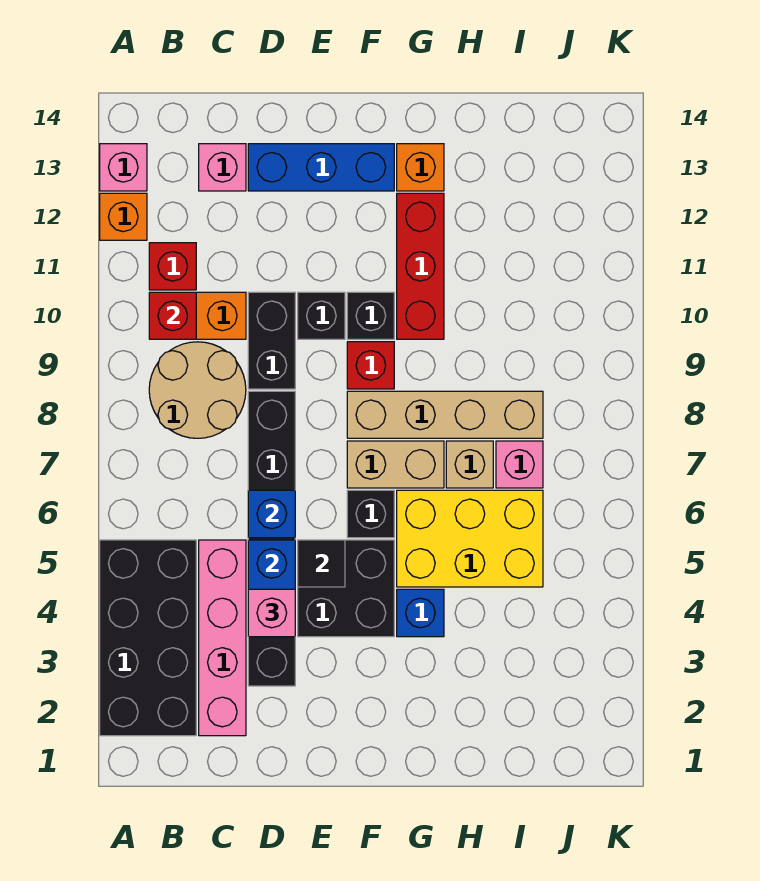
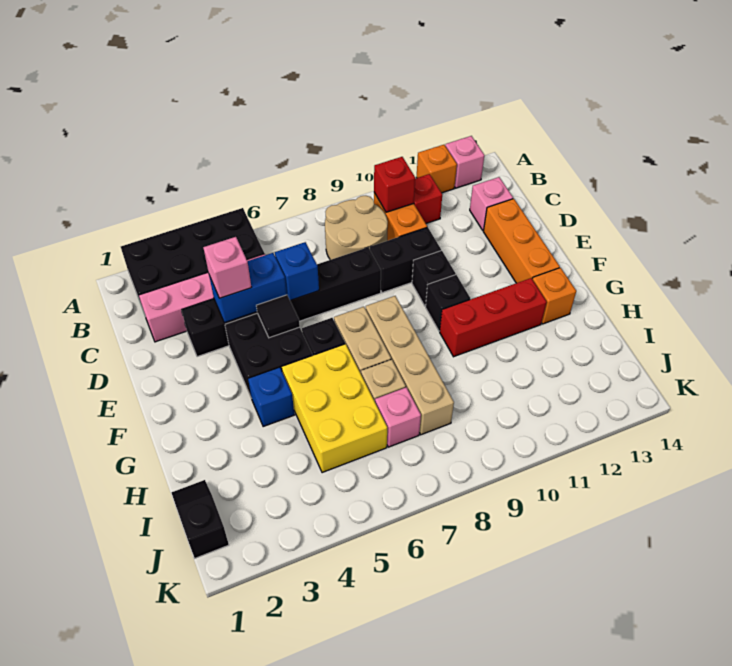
blue brick D13:F13 level 1 -> orange brick D13:F13 level 1
red brick F9 level 1 -> none
none -> black slope I1:J1 level 1 top J

